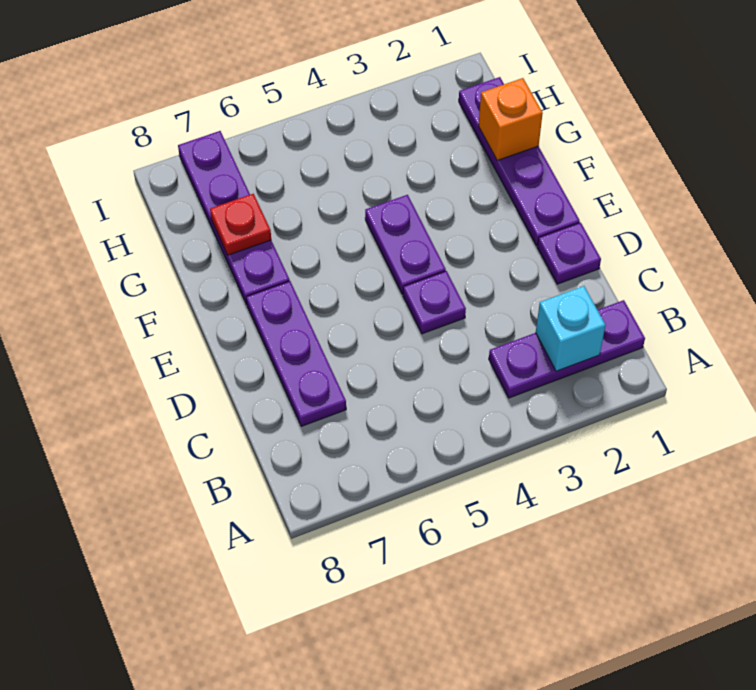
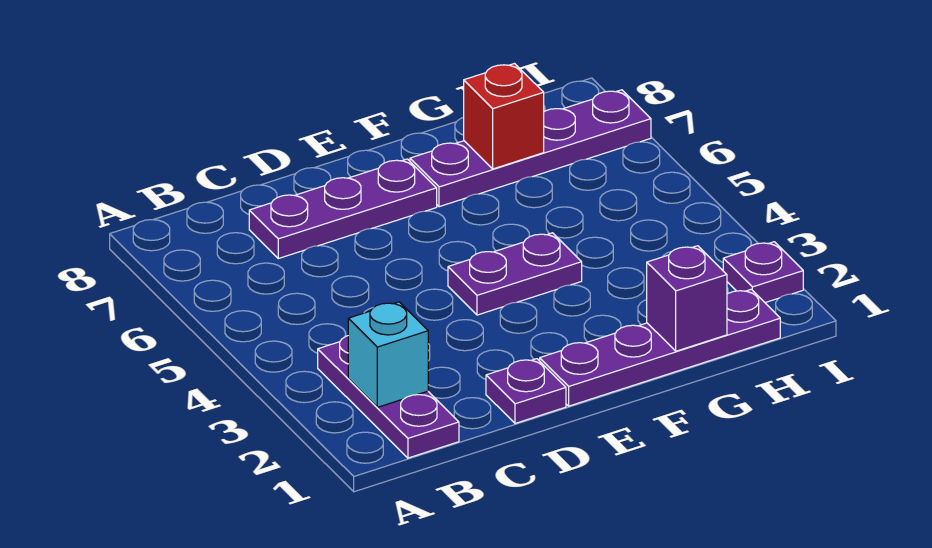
purple plate D4 level 1 -> purple plate I2 level 1
orange brick G1 level 2 -> purple brick G1 level 2
red plate G7 level 2 -> red brick G7 level 2

